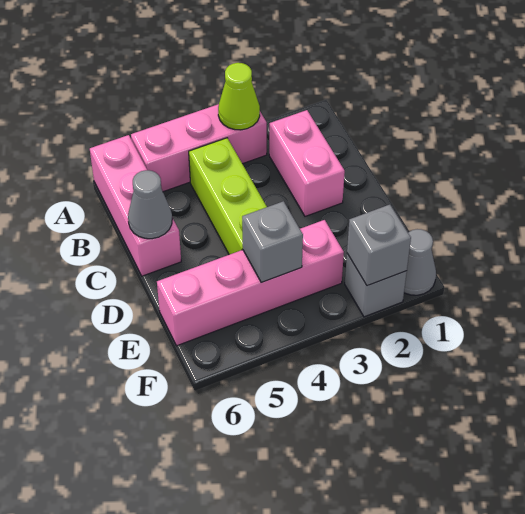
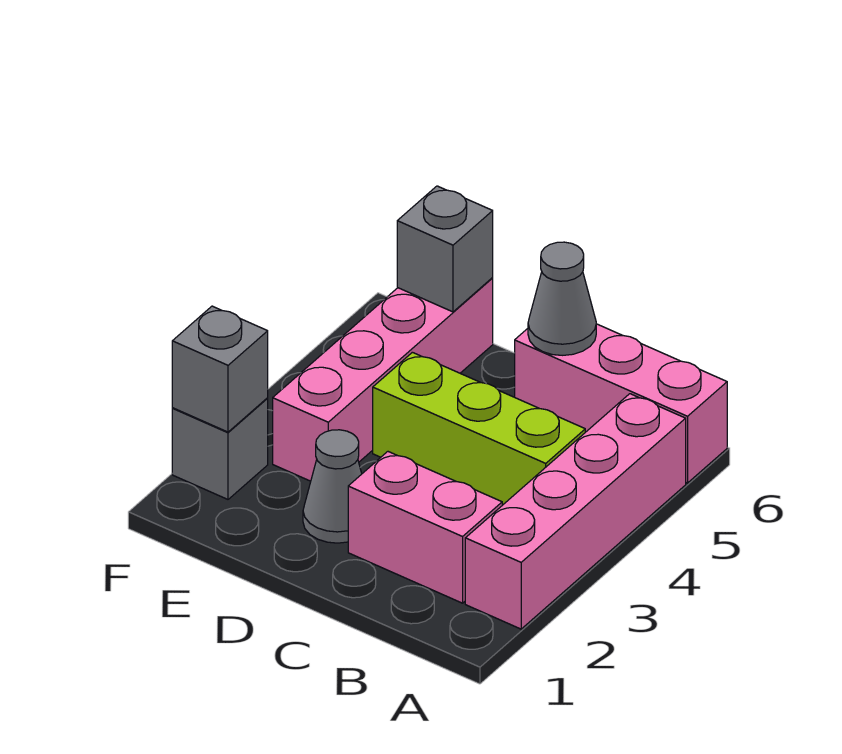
pink brick A3:A5 level 1 -> pink brick A2:A5 level 1
lime cone A3 level 2 -> none
grey brick E4 level 2 -> grey brick E6 level 2
grey cone F1 level 1 -> grey cone D2 level 1

